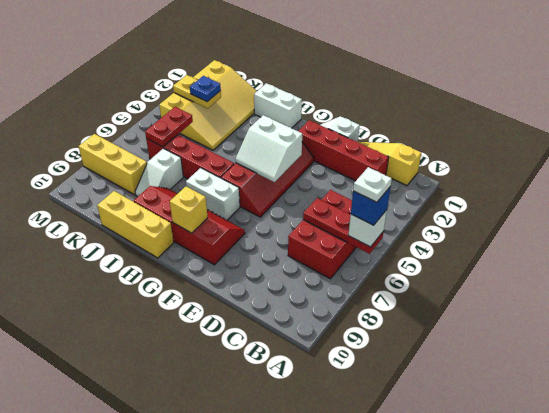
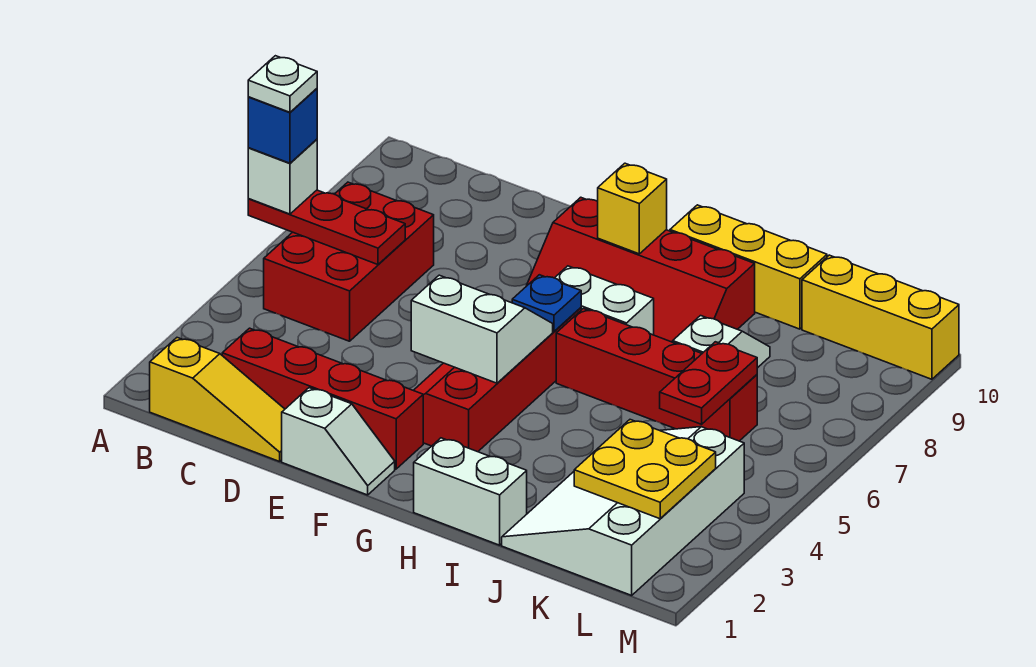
yellow slope J1:L4 level 1 top L -> white slope J1:L4 level 1 top L
yellow plate K3:L3 level 2 -> yellow plate K2:L3 level 2
blue plate K3 level 3 -> blue plate G6 level 2
yellow brick K8:M8 level 1 -> yellow brick K10:M10 level 1

